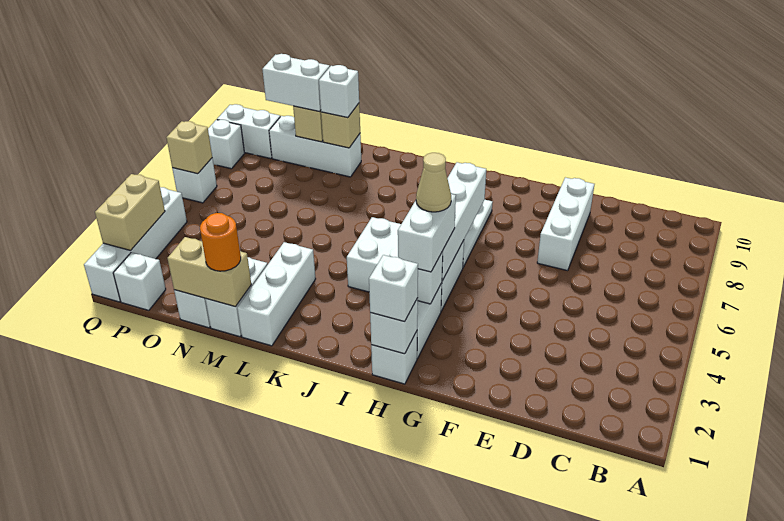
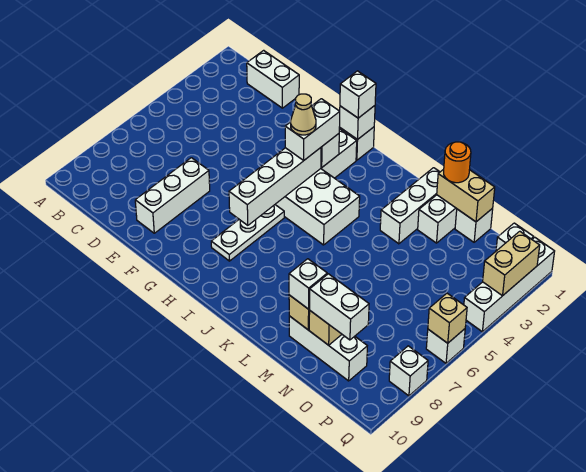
white brick P9:Q9 level 1 -> white brick C1:D1 level 1

